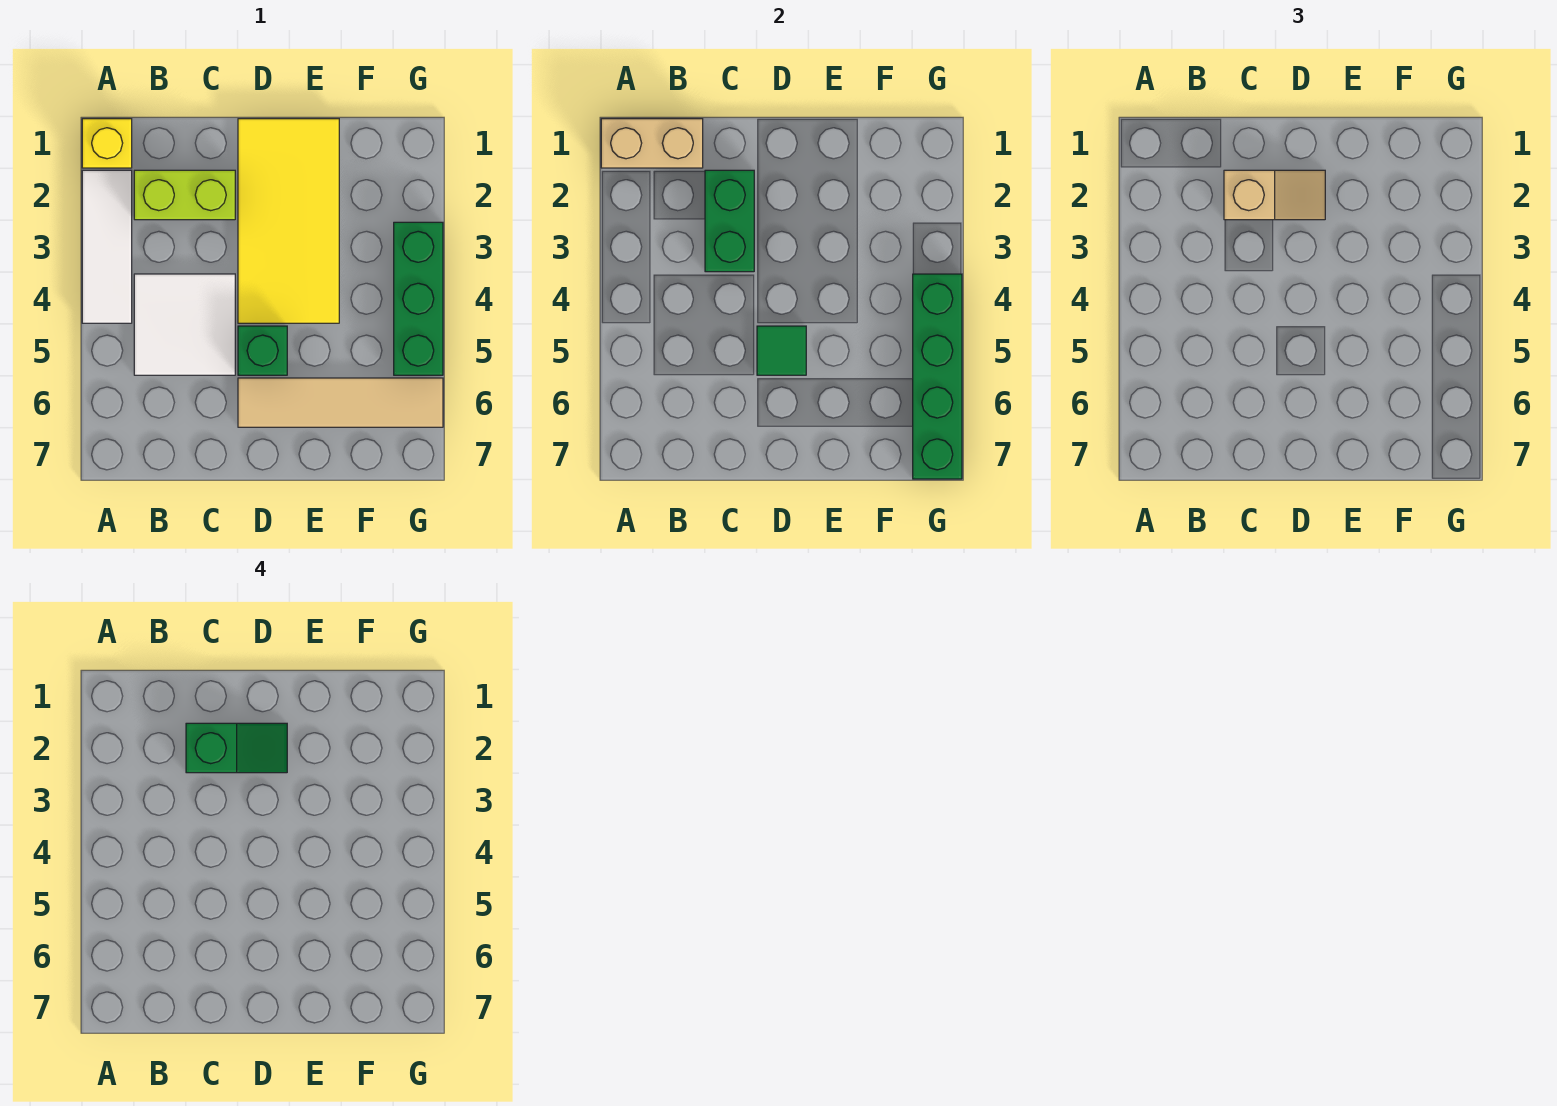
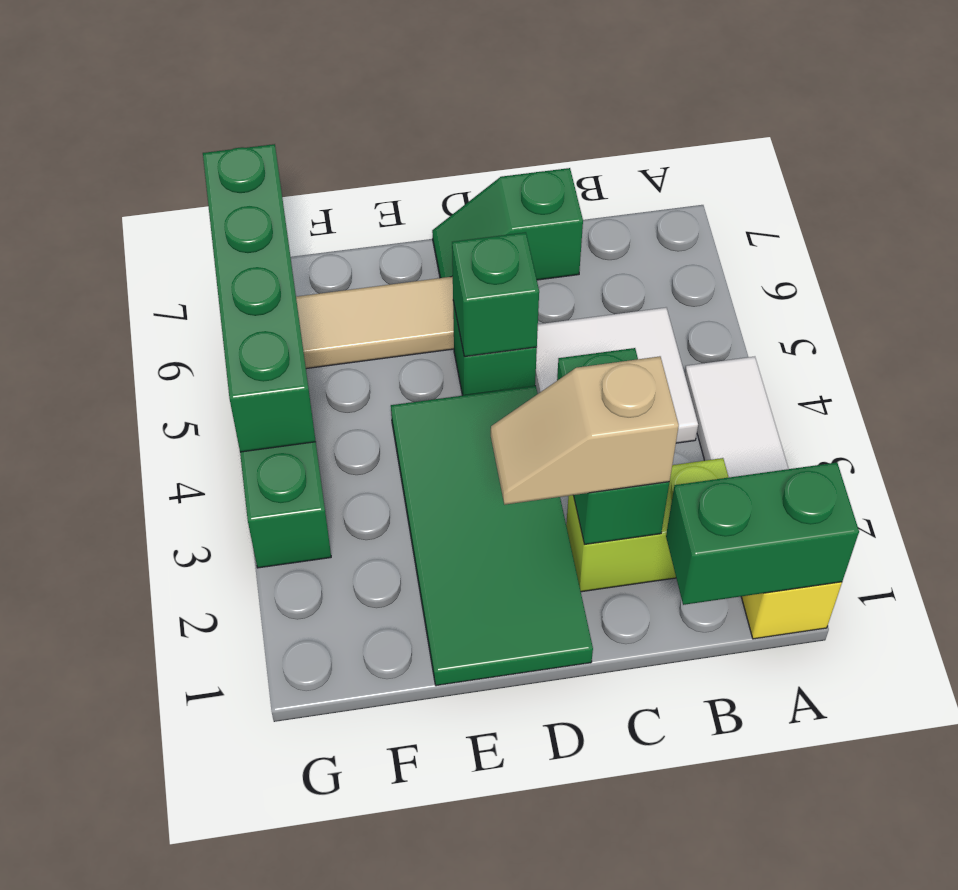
tan brick A1:B1 level 2 -> green brick A1:B1 level 2
green slope C2:D2 level 4 top C -> green slope C7:D7 level 1 top C
yellow tile D1:E4 level 1 -> green tile D1:E4 level 1
green tile D5 level 2 -> green brick D5 level 2

